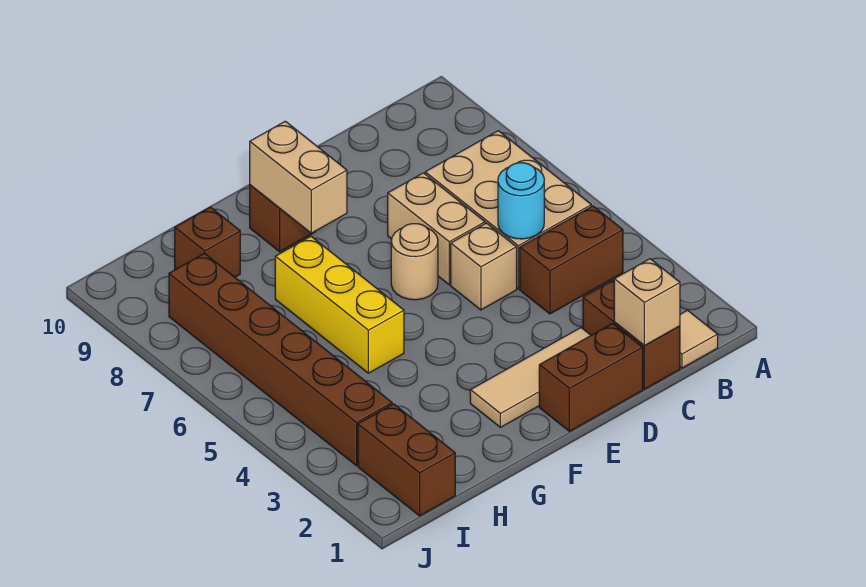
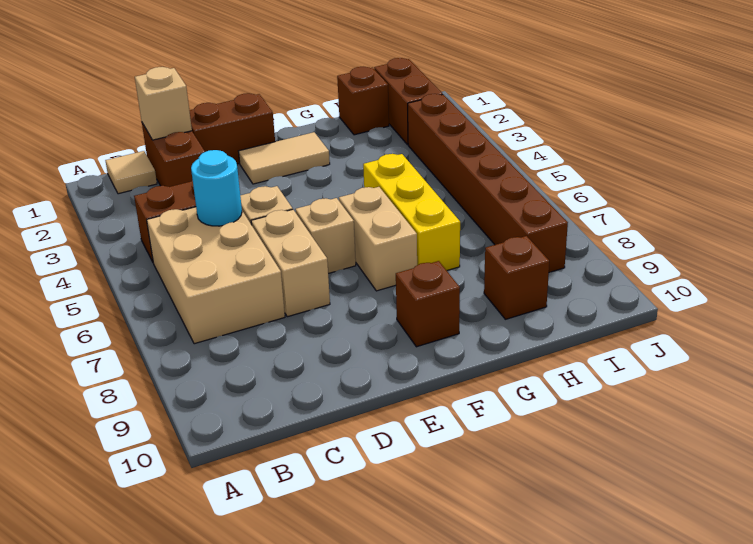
tan tile D2:F2 level 1 -> tan tile E2:F2 level 1
tan round brick E6 level 1 -> tan brick E6 level 1
tan brick F8:F9 level 2 -> tan brick F6:F7 level 1
none -> brown brick H1 level 1

